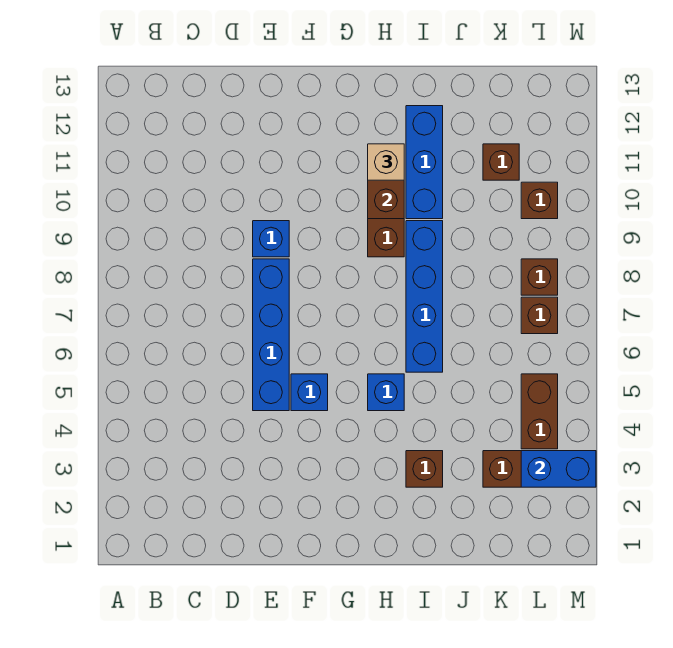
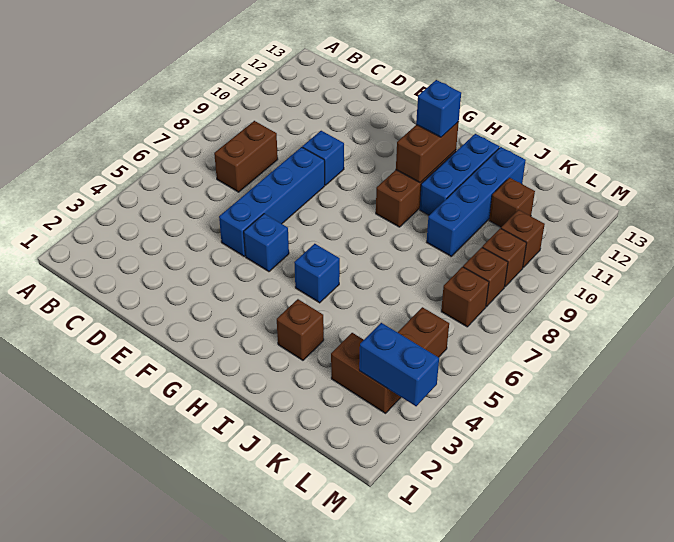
none -> brown brick C7:C8 level 1
tan brick H11 level 3 -> blue brick H11 level 3
blue brick I6:I9 level 1 -> blue brick J9:J12 level 1
none -> brown brick L9 level 1

